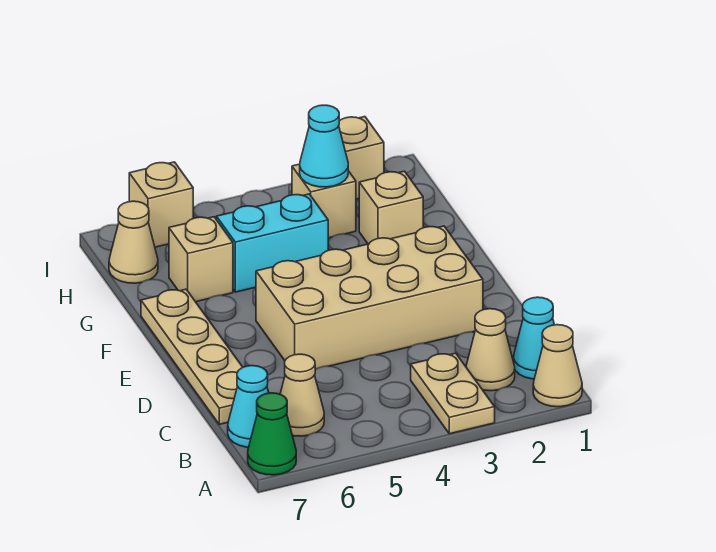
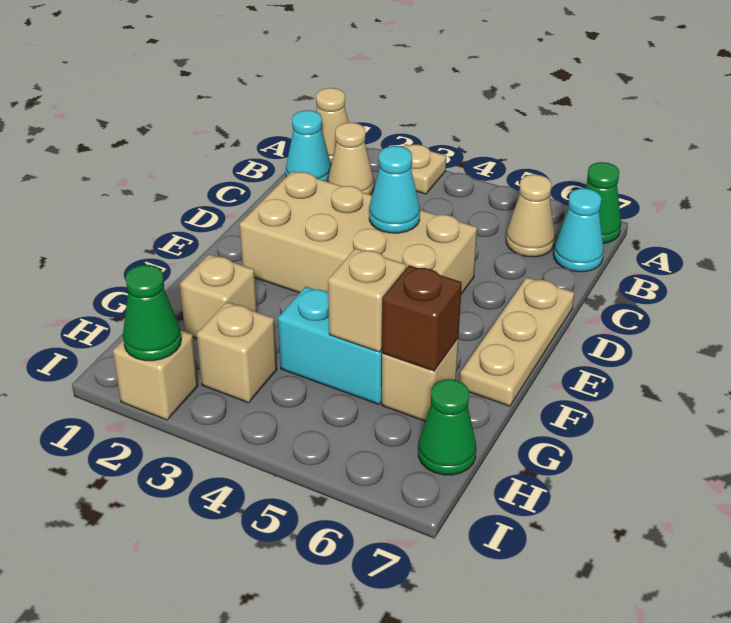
tan plate A3:B3 level 1 -> tan plate A3 level 1
tan plate C7:F7 level 1 -> tan plate D7:F7 level 1
none -> brown brick G6 level 2
cyan cone H3 level 2 -> cyan cone D4 level 2
tan cone H7 level 1 -> green cone H7 level 1
none -> green cone I2 level 2
tan brick I6 level 1 -> tan brick G5 level 2

